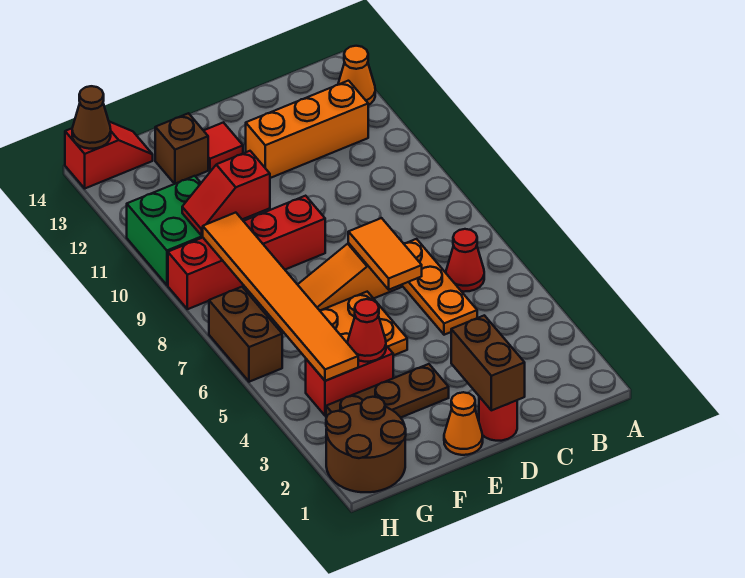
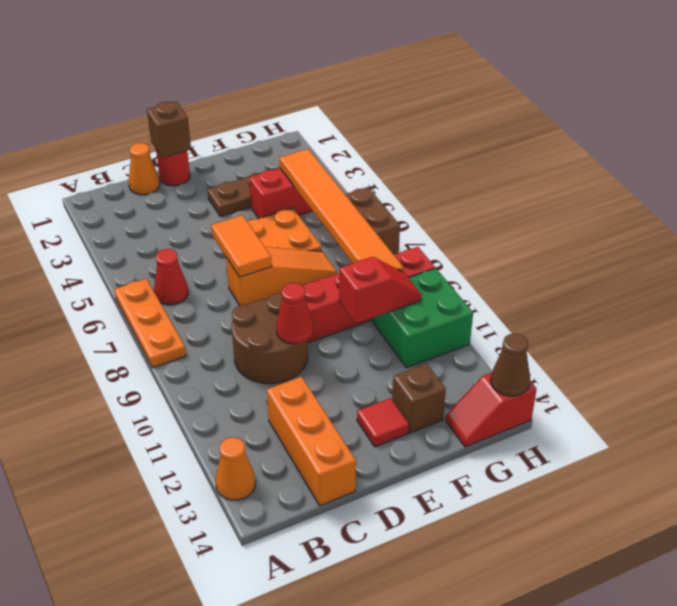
orange brick B12:D12 level 1 -> orange brick C12:C14 level 1
orange plate C5:C7 level 1 -> orange plate A6:A8 level 1
brown brick D1:D2 level 2 -> brown brick D1 level 2
orange cone E1 level 1 -> orange cone C1 level 1
red cone F4 level 2 -> red cone D10 level 2
brown round brick G1:H2 level 1 -> brown round brick C9:D10 level 1

